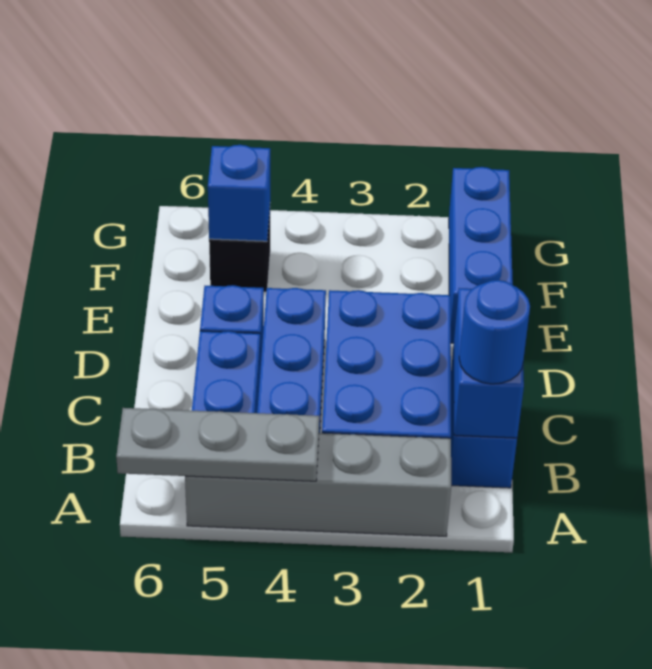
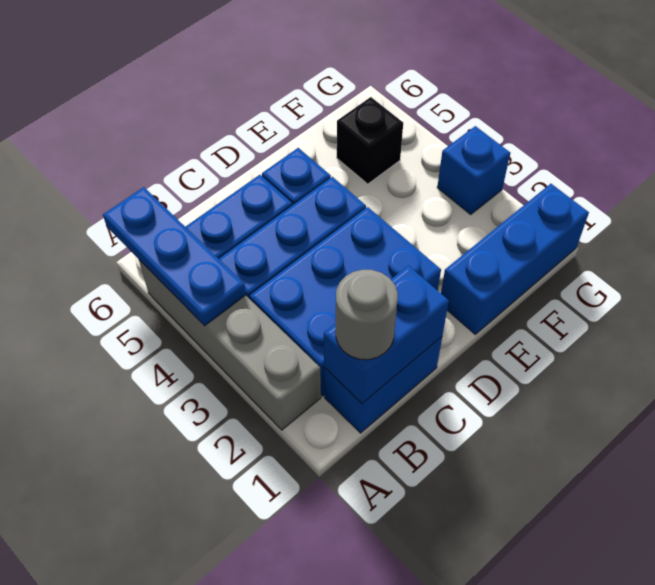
grey plate A4:A6 level 2 -> blue plate A4:A6 level 2
blue round brick B1 level 3 -> grey round brick B1 level 3
blue brick F5 level 2 -> blue brick G3 level 1

